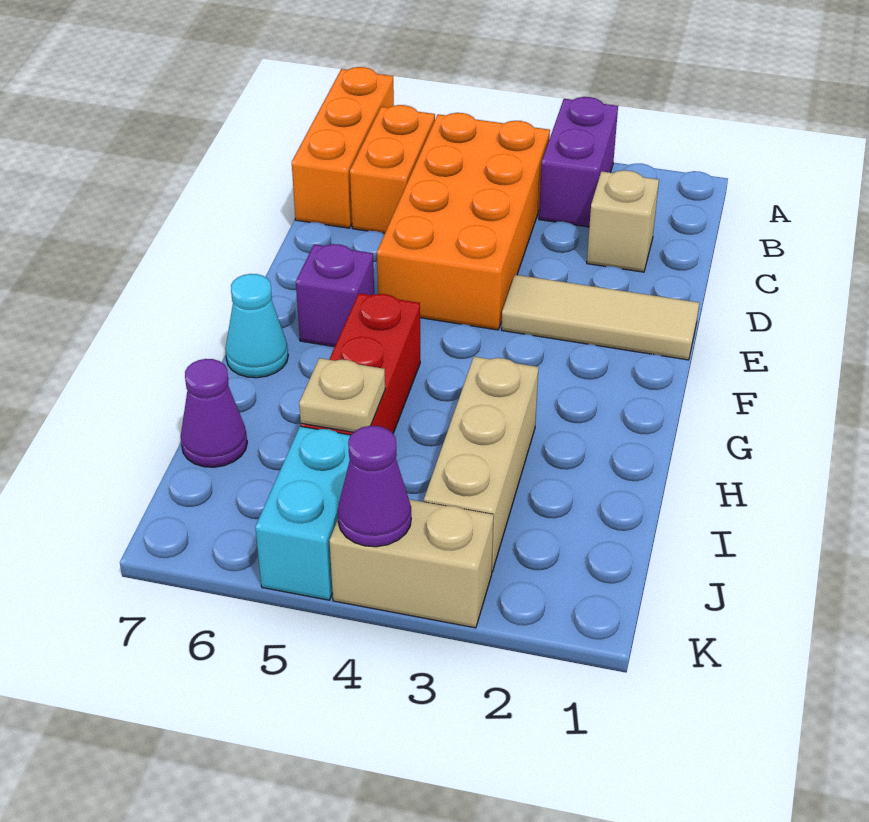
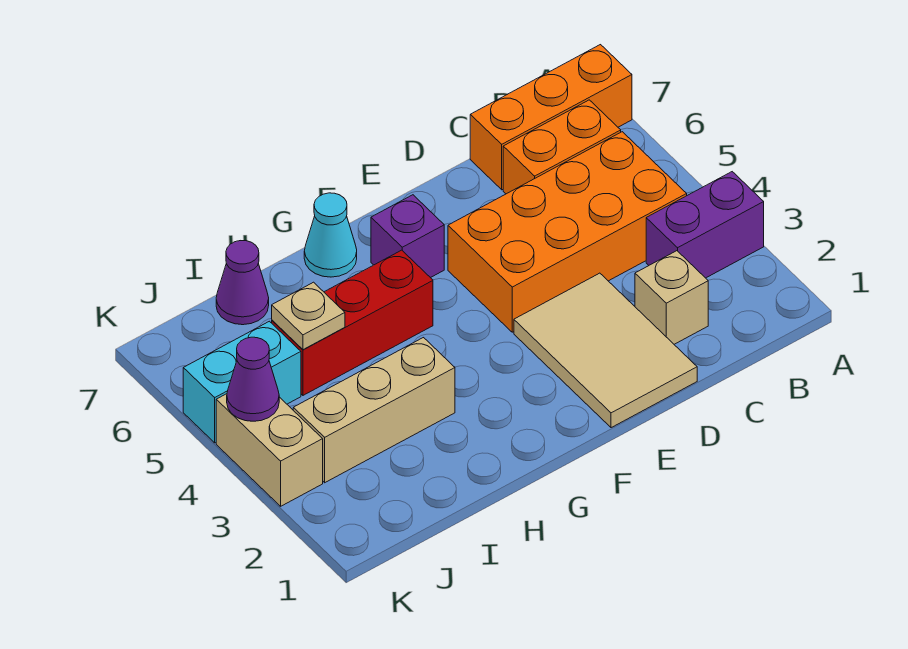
tan tile E1:E3 level 1 -> tan tile D1:E3 level 1

